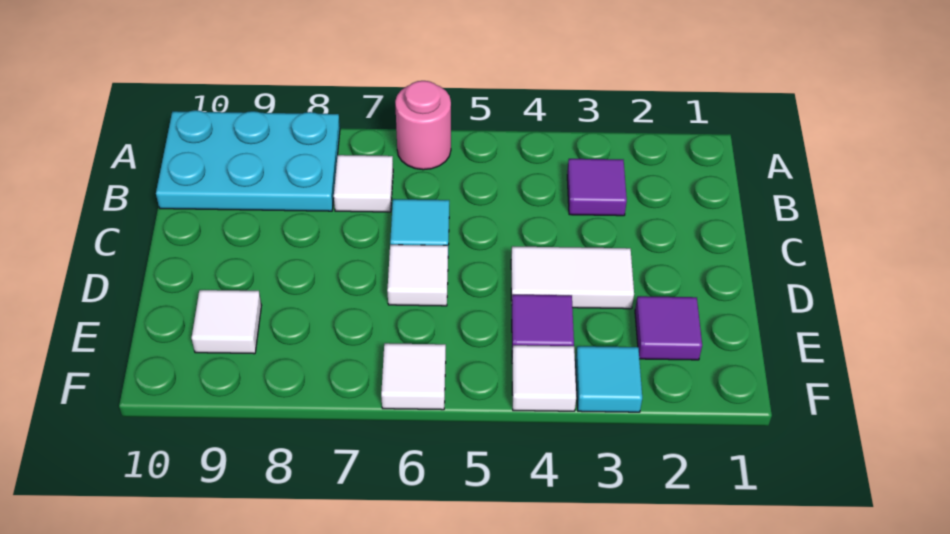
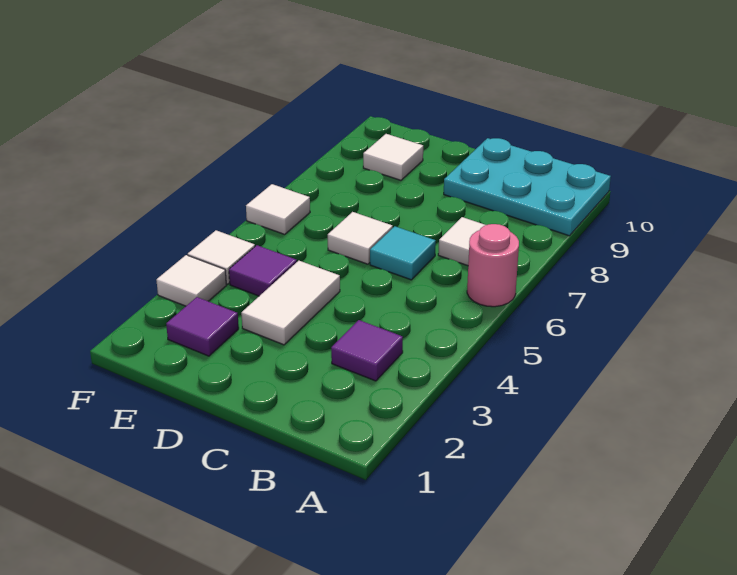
cyan plate A8:B10 level 1 -> cyan plate A9:C10 level 1
cyan tile F3 level 1 -> white tile F3 level 1

